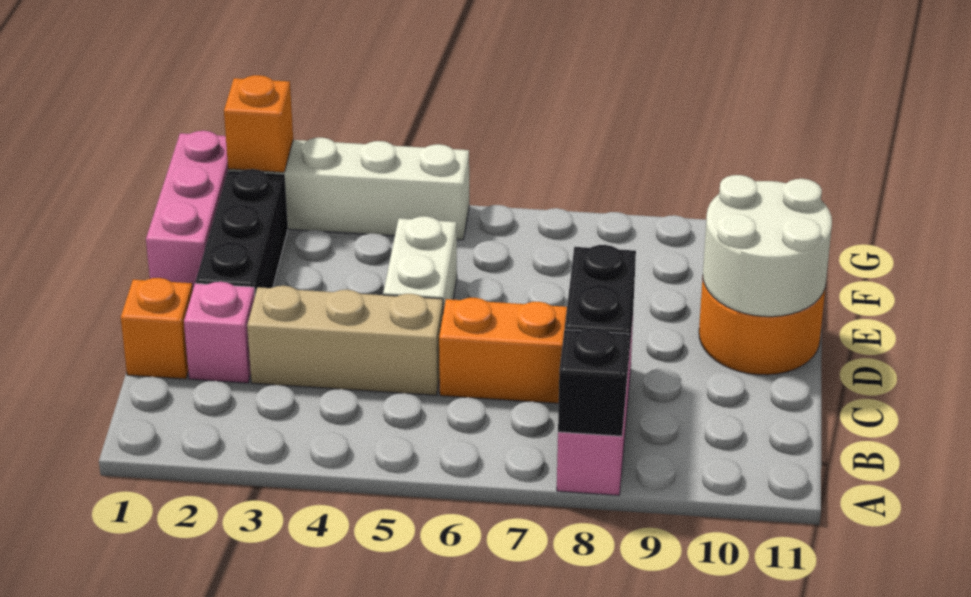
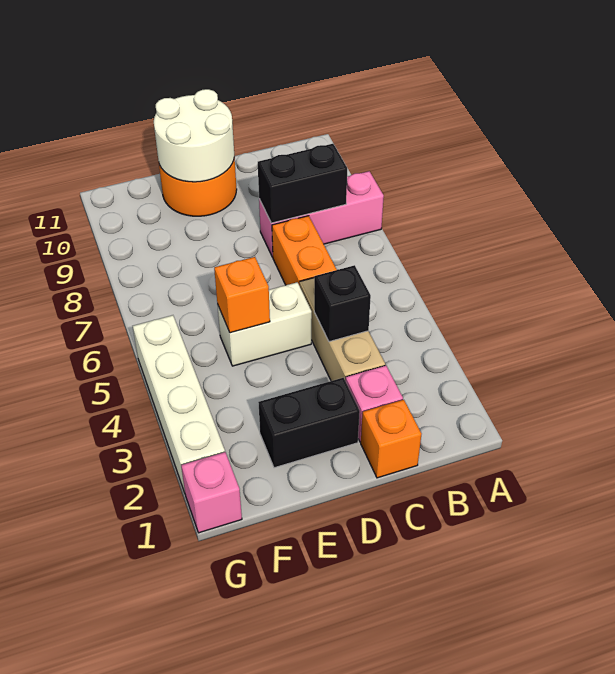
black brick A8 level 2 -> black brick C4 level 2
black brick D2:F2 level 1 -> black brick D2:E2 level 1
pink brick E1:G1 level 1 -> pink brick G1 level 1
orange brick G2 level 2 -> orange brick E5 level 2

